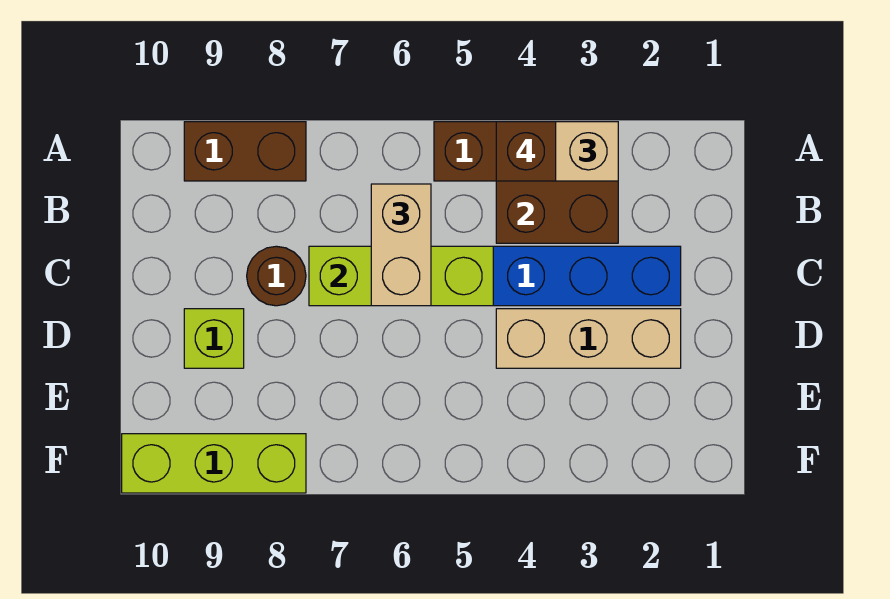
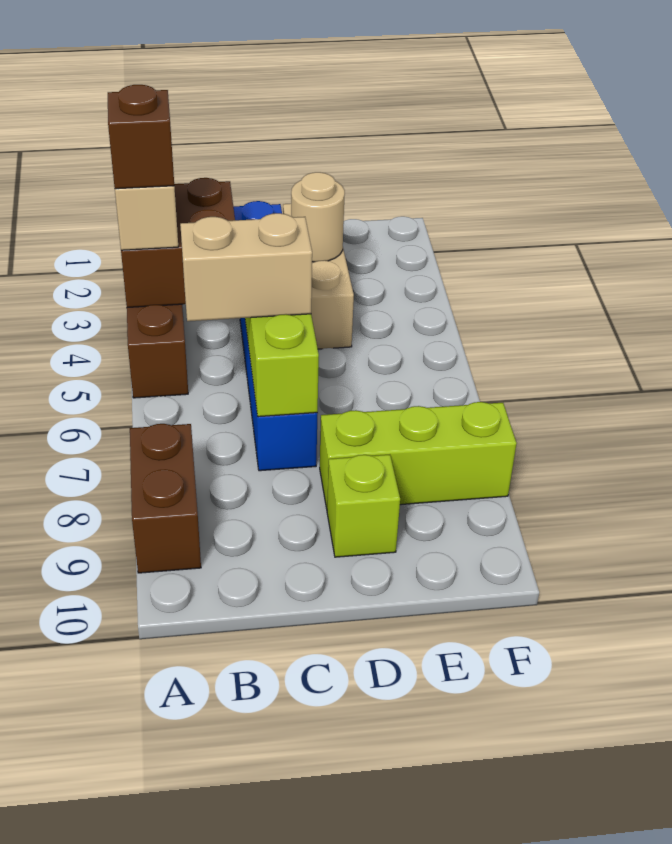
brown round brick C8 level 1 -> none
none -> tan round brick D3 level 2
lime brick F8:F10 level 1 -> lime brick D8:F8 level 1

